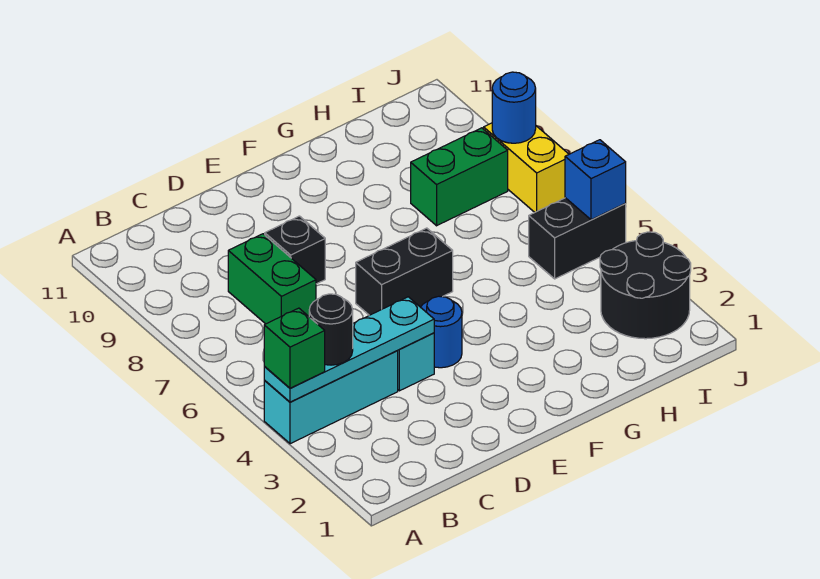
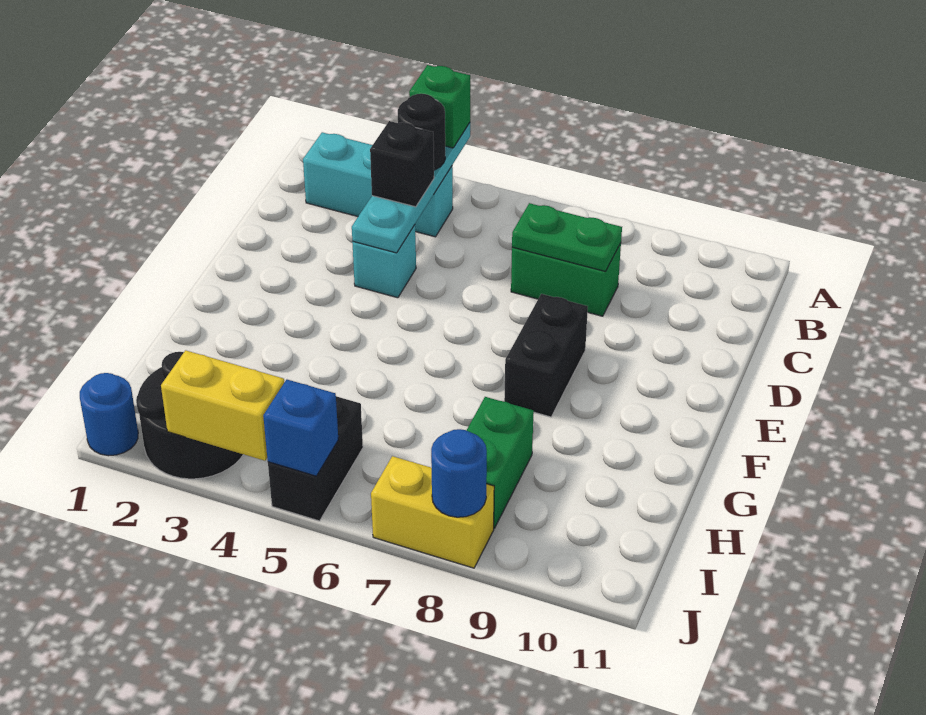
cyan brick A4:C4 level 1 -> cyan brick B2:B4 level 1
none -> green plate C7:C8 level 2
black brick D8 level 1 -> black brick C4 level 3
blue round brick E4 level 1 -> blue round brick J1 level 1
black brick E6:F6 level 1 -> black brick E8:F8 level 1
none -> yellow brick J3:J4 level 2

